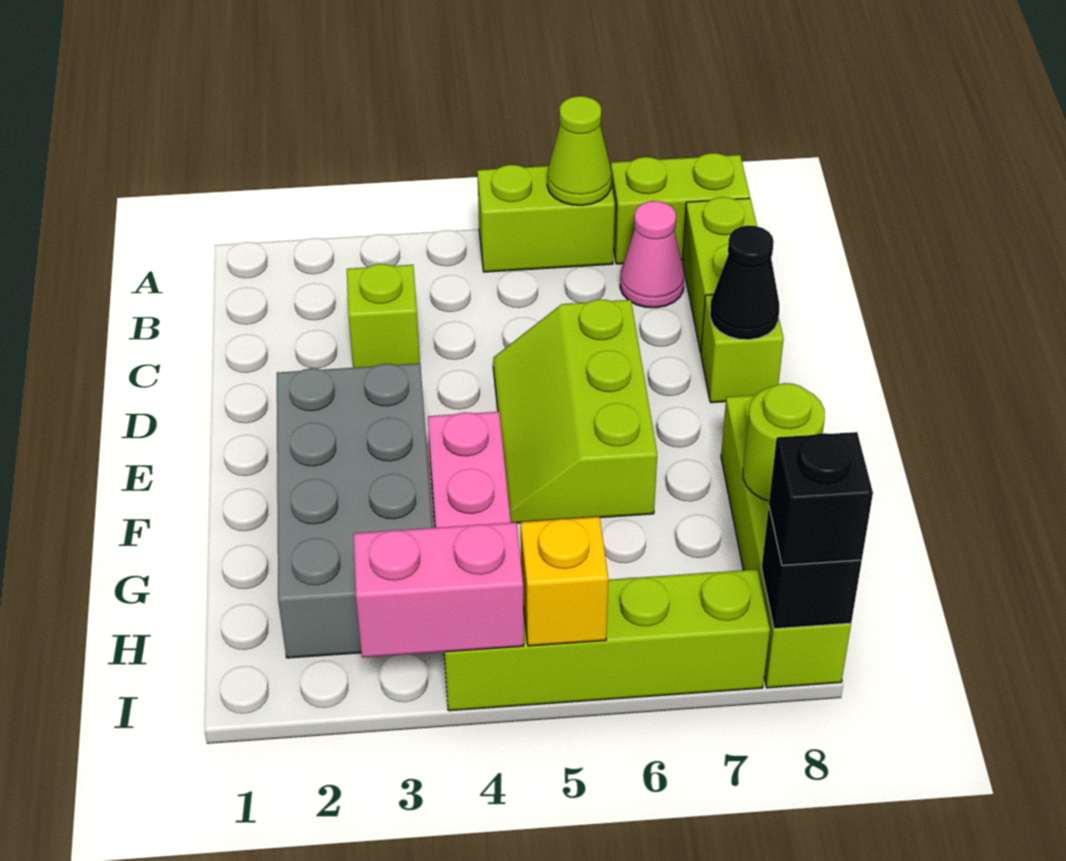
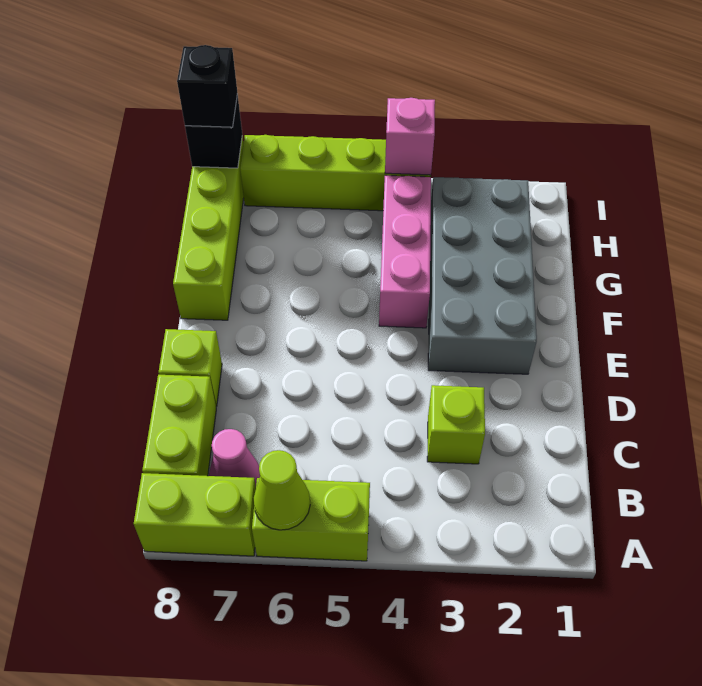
lime slope D5:F6 level 1 top 6 -> none
black cone D8 level 2 -> none
lime round brick G8 level 2 -> none
pink brick I3:I4 level 2 -> pink brick I4 level 2
yellow brick I5 level 2 -> none

